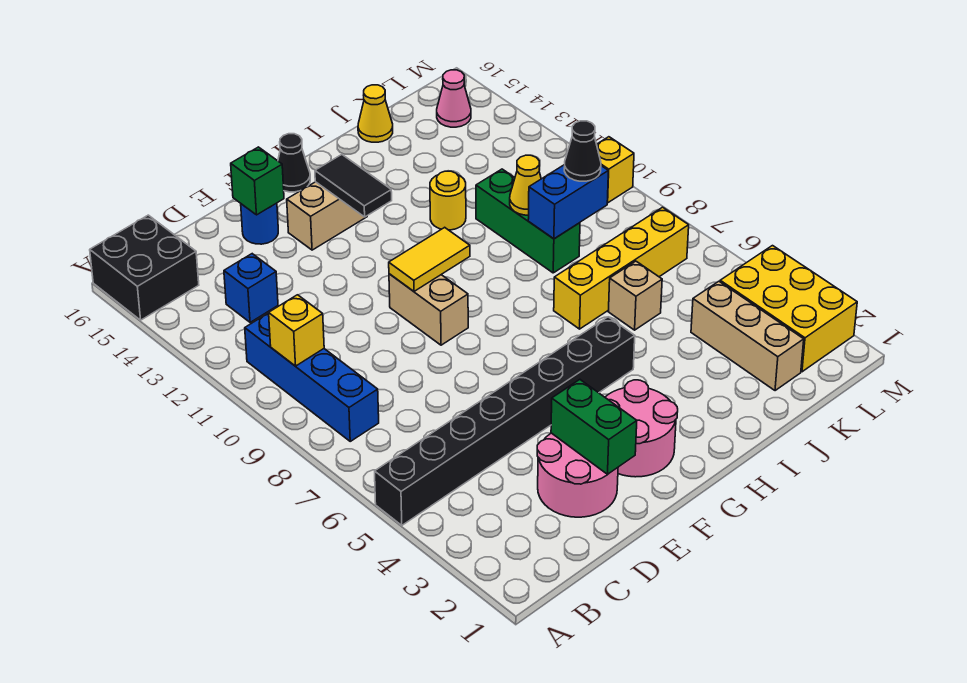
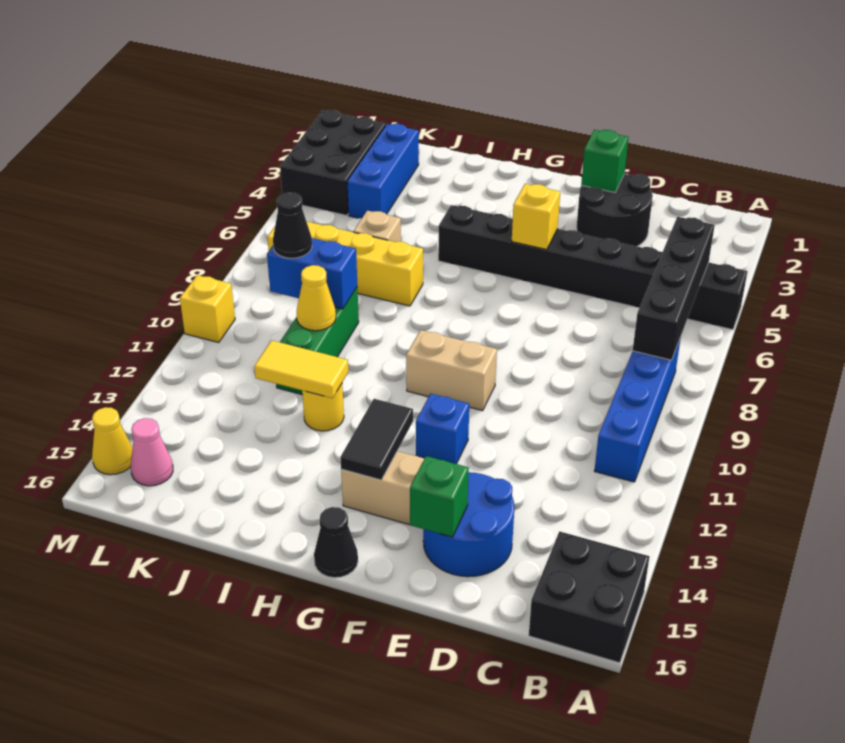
none -> black brick B5:B8 level 2
yellow brick B10 level 2 -> yellow brick F5 level 2
blue brick C13 level 1 -> blue brick F12 level 1
pink round brick D2:E3 level 1 -> black round brick D2:E3 level 1
green brick E2:E3 level 2 -> green brick E2 level 2
blue round brick E15 level 1 -> blue round brick D14:E15 level 1
pink round brick F2:G3 level 1 -> none
tan brick F9:F10 level 1 -> tan brick F10:G10 level 1
yellow tile F10:G10 level 2 -> yellow tile I12:J12 level 2
yellow cone J16 level 1 -> yellow cone M15 level 1
tan brick K2:K4 level 1 -> blue brick K2:K4 level 1
yellow brick L2:M4 level 1 -> black brick L2:M4 level 1

